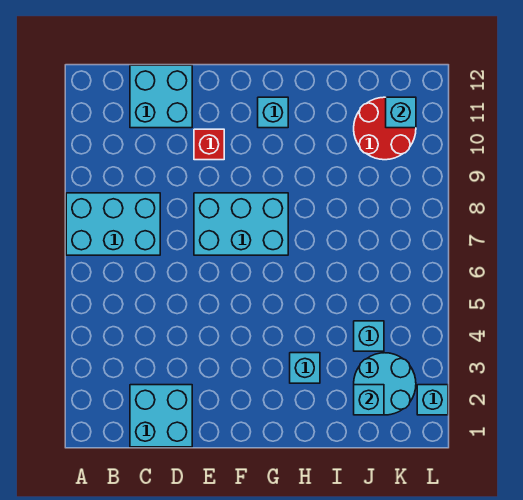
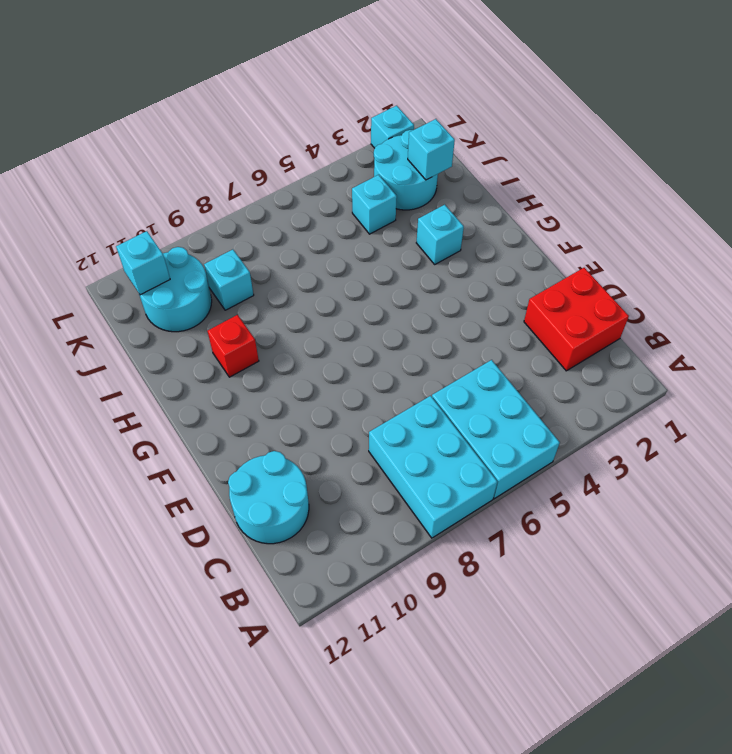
cyan brick C1:D2 level 1 -> red brick C1:D2 level 1
cyan brick C11:D12 level 1 -> cyan round brick C11:D12 level 1
cyan brick E7:G8 level 1 -> cyan brick A5:C6 level 1
red brick E10 level 1 -> red brick H10 level 1
cyan brick G11 level 1 -> cyan brick J9 level 1
red round brick J10:K11 level 1 -> cyan round brick J10:K11 level 1

